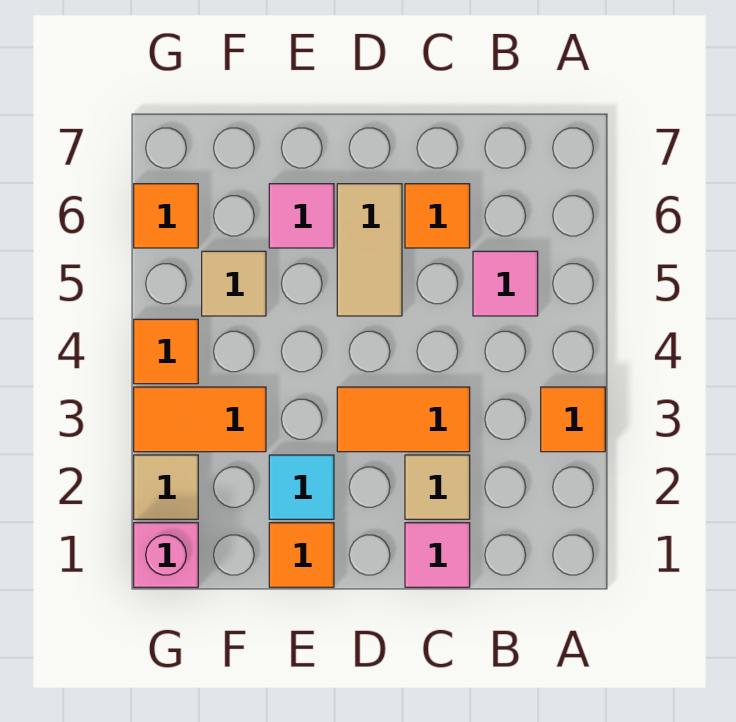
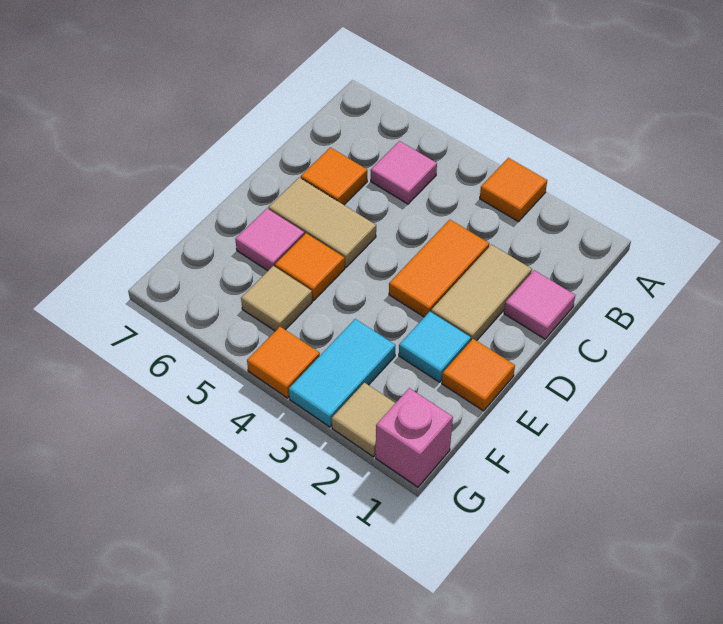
tan tile C2 level 1 -> tan tile C2:D2 level 1
orange tile F3:G3 level 1 -> cyan tile F3:G3 level 1
orange tile G6 level 1 -> orange tile E5 level 1

